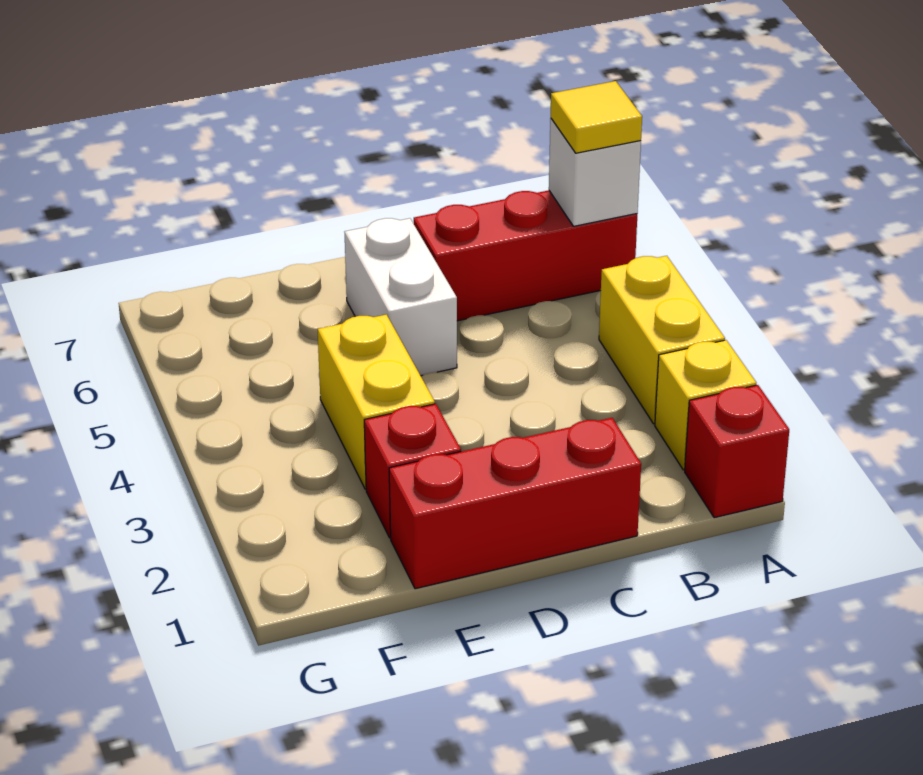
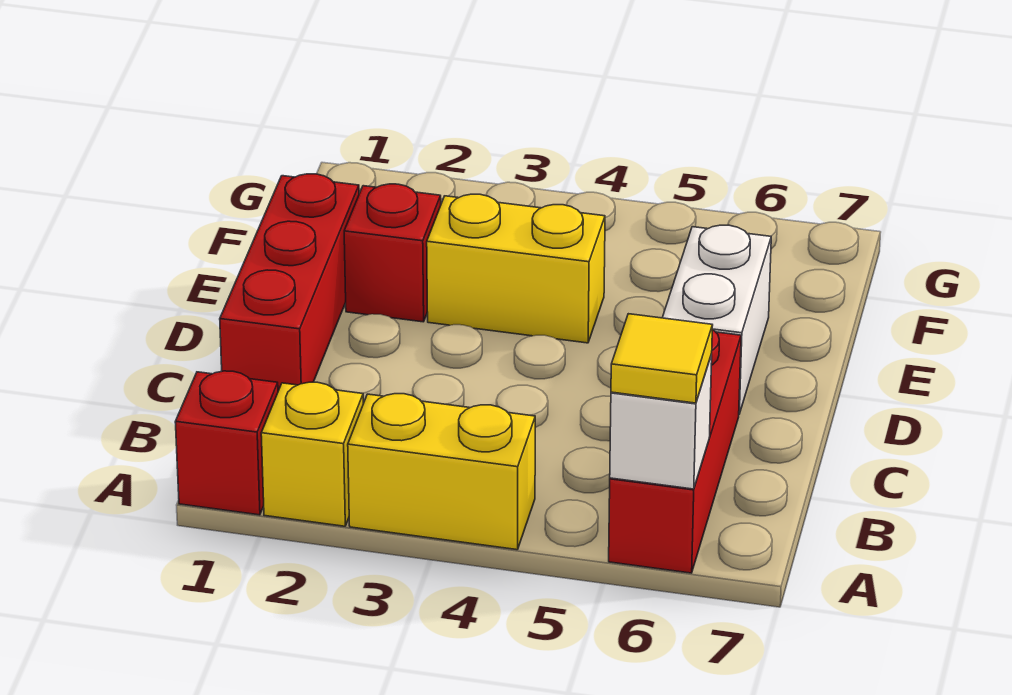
white brick D5:D6 level 1 -> white brick D6:E6 level 1

